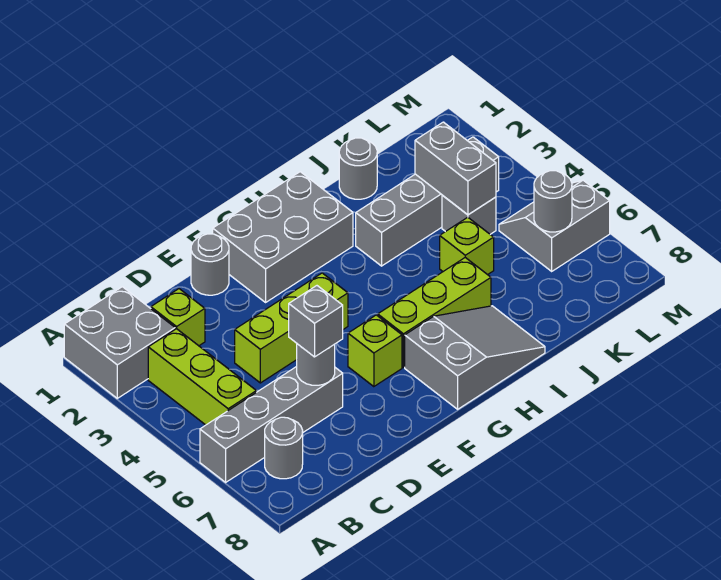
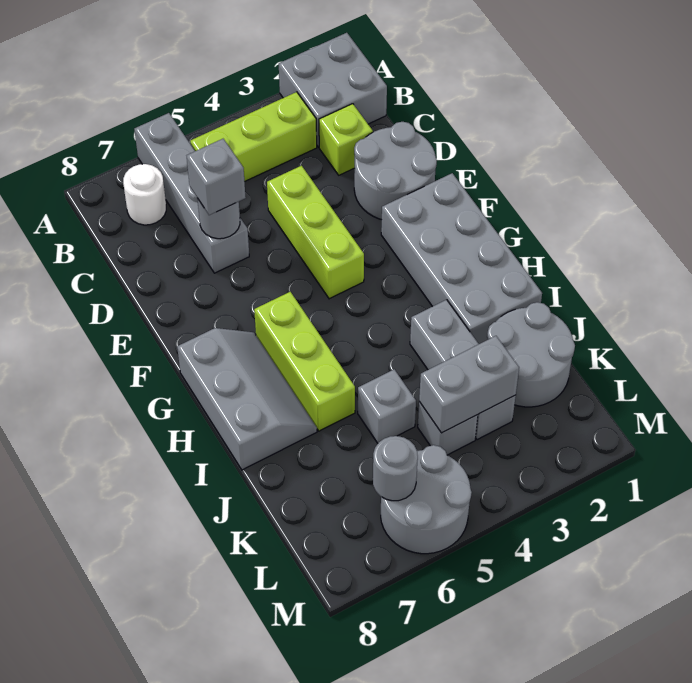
grey round brick B7 level 1 -> white round brick B7 level 1
grey round brick E1 level 1 -> grey round brick D1:E2 level 1
grey brick F1:H2 level 1 -> grey brick F1:I2 level 1
lime brick F6 level 1 -> none
grey slope G7:I8 level 1 top G -> grey slope G7:I8 level 1 top 8
grey brick I3:L3 level 1 -> grey brick I3:K3 level 1
grey round brick J1 level 1 -> grey round brick J1:K2 level 1
lime brick J5 level 1 -> grey brick J5 level 1
grey slope L5:M6 level 1 top 6 -> grey round brick L5:M6 level 1

